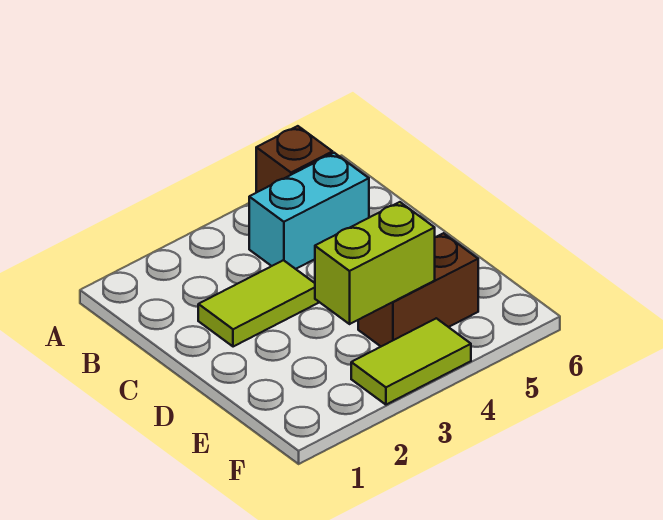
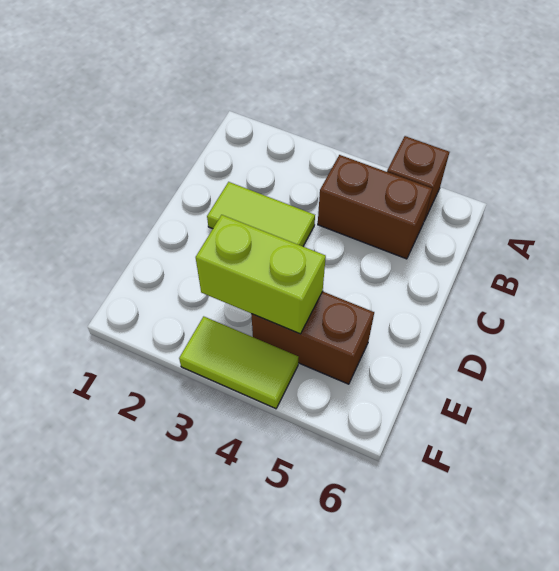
cyan brick B4:B5 level 1 -> brown brick B4:B5 level 1

